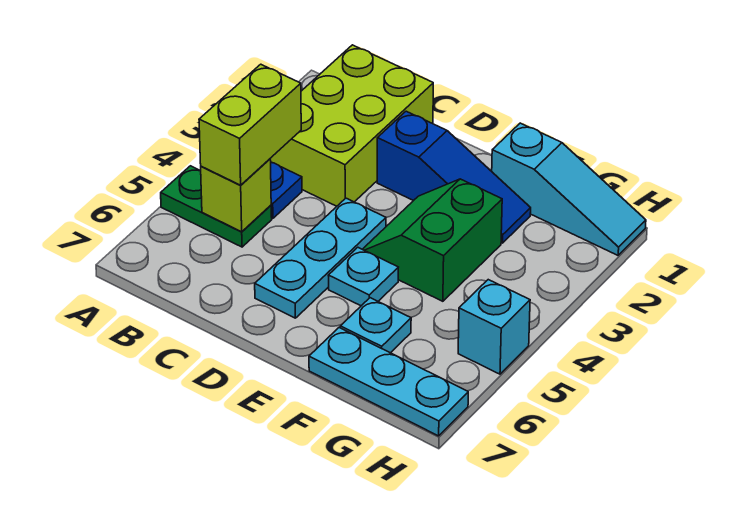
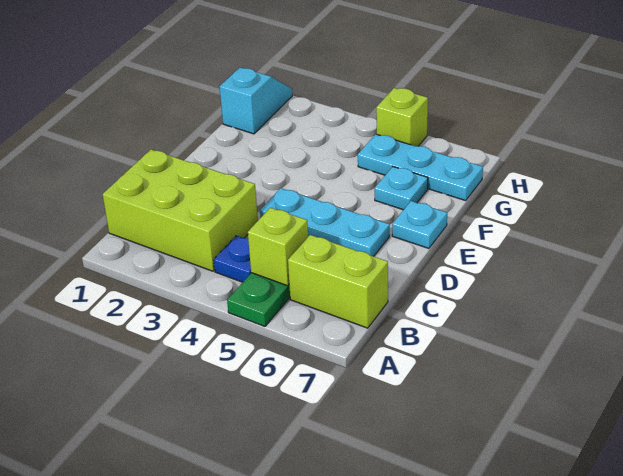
lime brick B4:B5 level 3 -> lime brick B6:B7 level 1
blue slope D2:F2 level 1 top D -> none
green slope E3:F4 level 1 top F -> none
cyan plate E5 level 1 -> cyan plate E7 level 1
cyan slope F1:H1 level 1 top F -> cyan slope G1:H1 level 1 top G
cyan plate F7:H7 level 1 -> cyan plate G5:G7 level 1
cyan brick H5 level 1 -> lime brick H5 level 1

